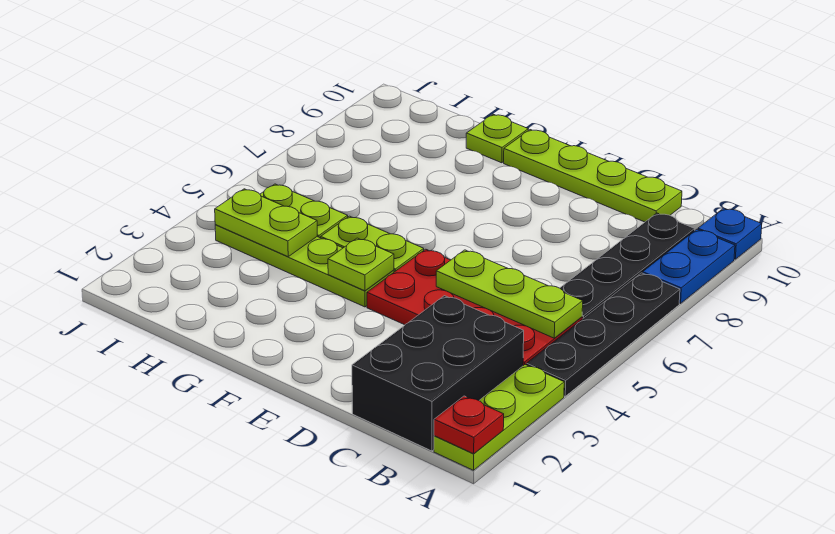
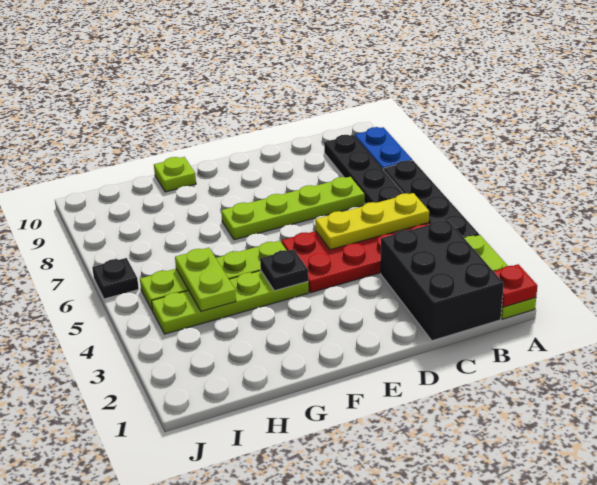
blue plate A10 level 1 -> none
lime plate B5:D5 level 2 -> yellow plate B5:D5 level 2
lime plate C10:F10 level 1 -> lime plate C7:F7 level 1
lime plate F4 level 2 -> black plate F4 level 2
lime plate H4:I4 level 2 -> lime plate H4:H5 level 2
none -> black plate J6 level 1

